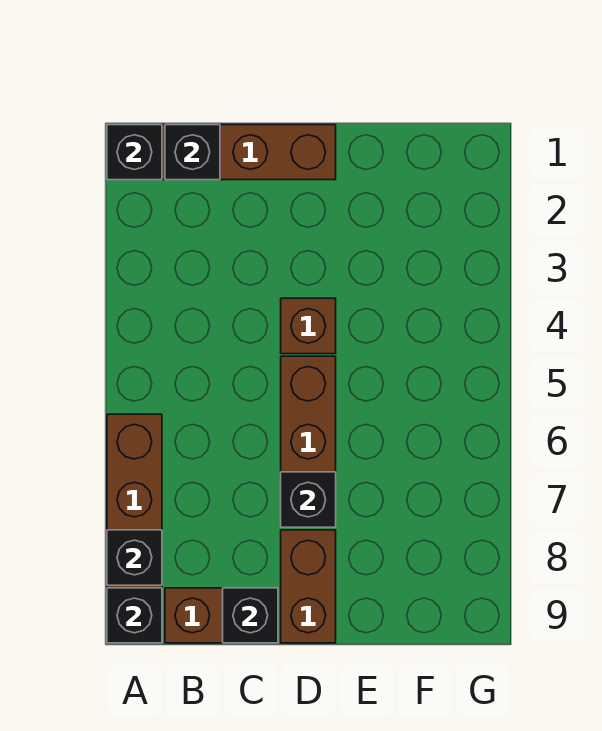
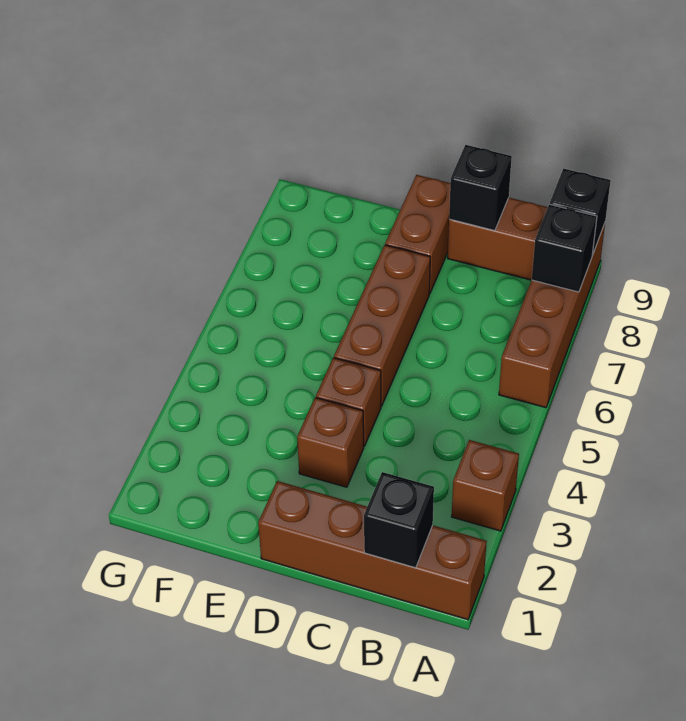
black brick A1 level 2 -> none
none -> brown brick A3 level 1
none -> brown brick D3 level 1
black brick D7 level 2 -> none

